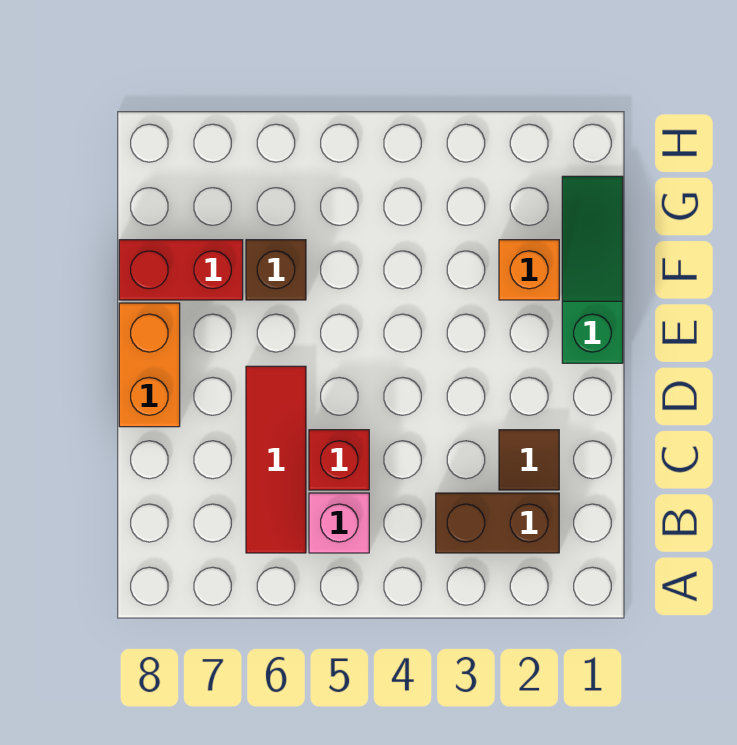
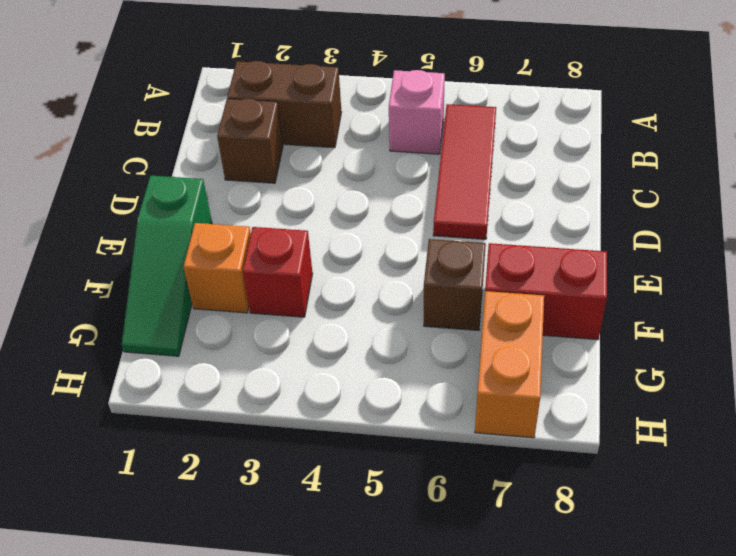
brown tile C2 level 1 -> brown brick C2 level 1
red brick C5 level 1 -> red brick F3 level 1
orange brick D8:E8 level 1 -> orange brick G7:H7 level 1

